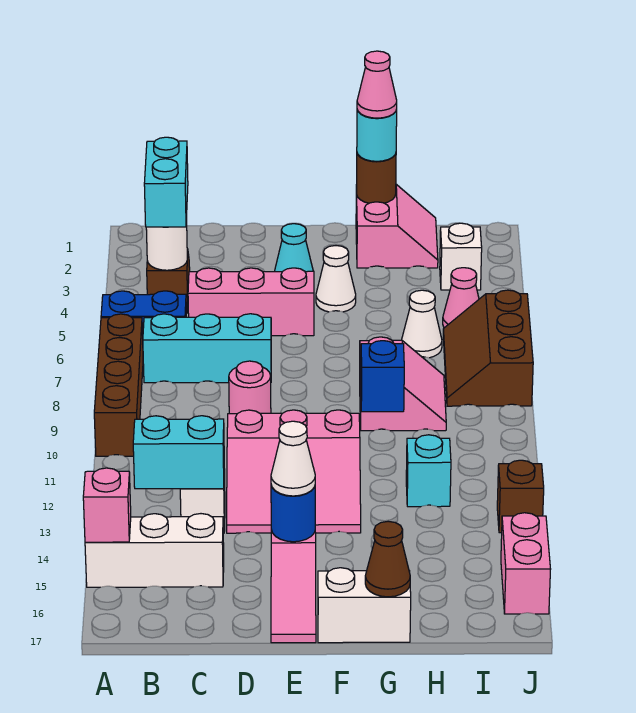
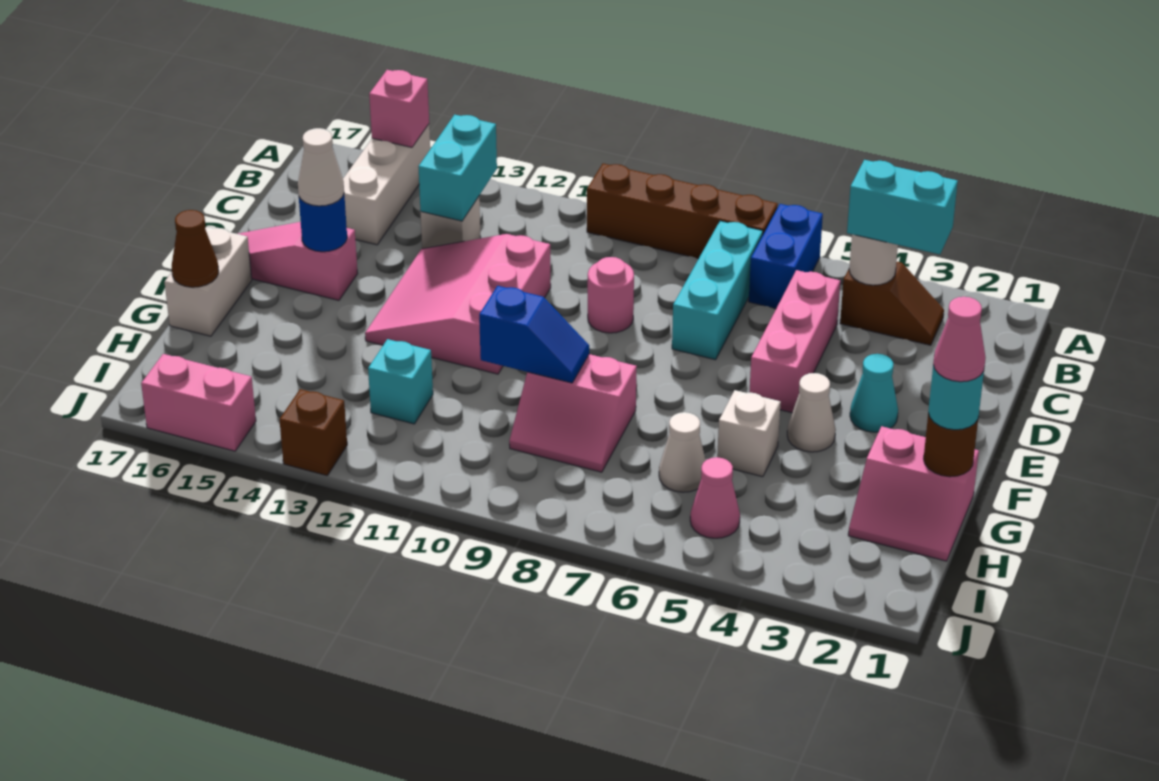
white brick I3 level 1 -> white brick G5 level 1
brown slope I6:J8 level 1 top J -> none

